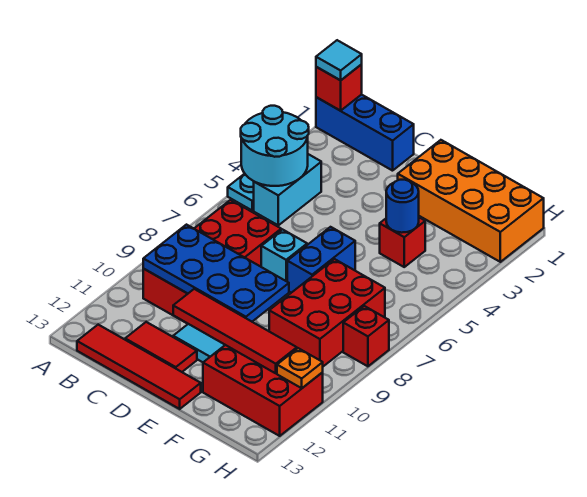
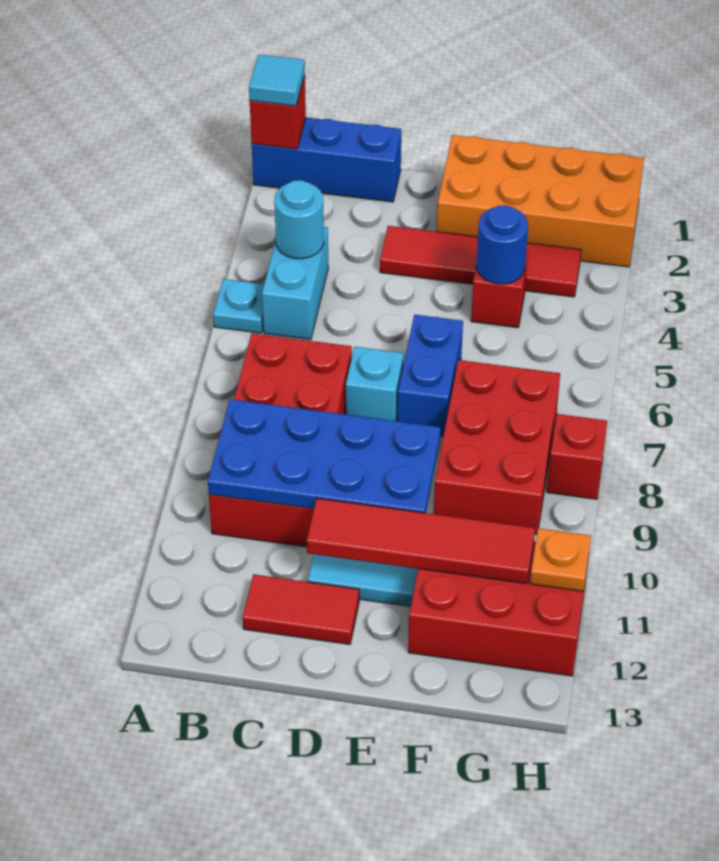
cyan round brick A4:B5 level 2 -> cyan round brick B4 level 2
red tile B13:E13 level 1 -> red tile D3:G3 level 1

